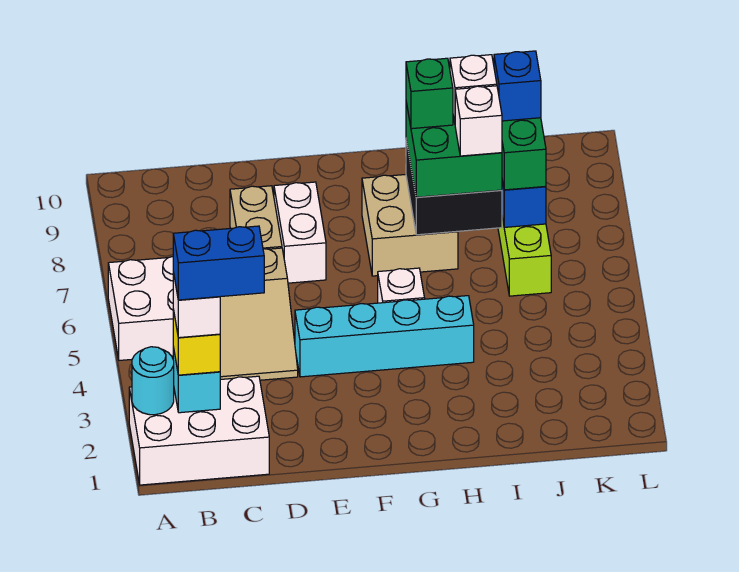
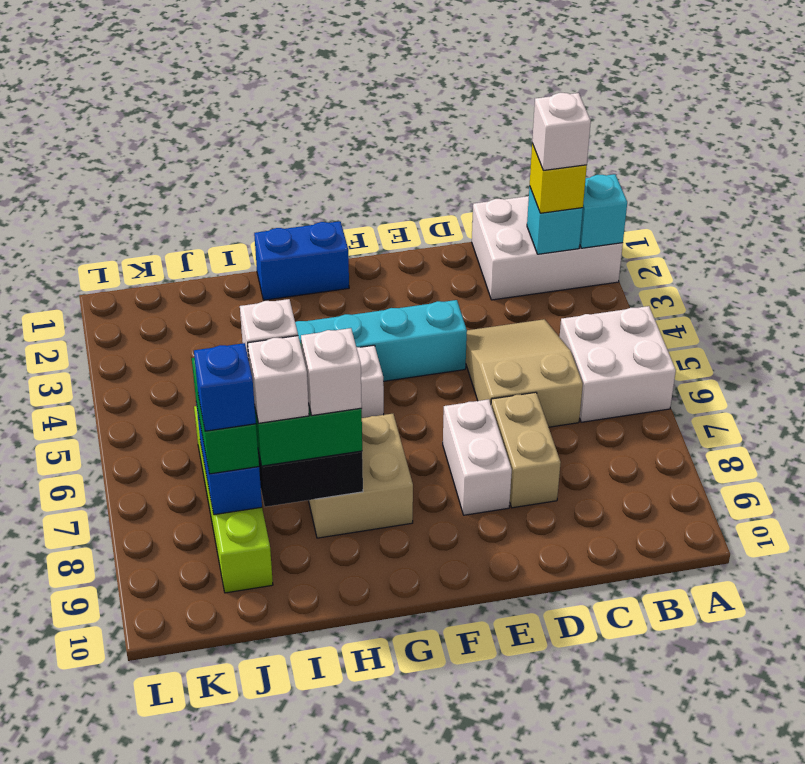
cyan round brick A2 level 2 -> cyan brick A2 level 2
blue brick B2:C2 level 5 -> blue brick G1:H1 level 1
green brick H8 level 4 -> white brick H8 level 4

